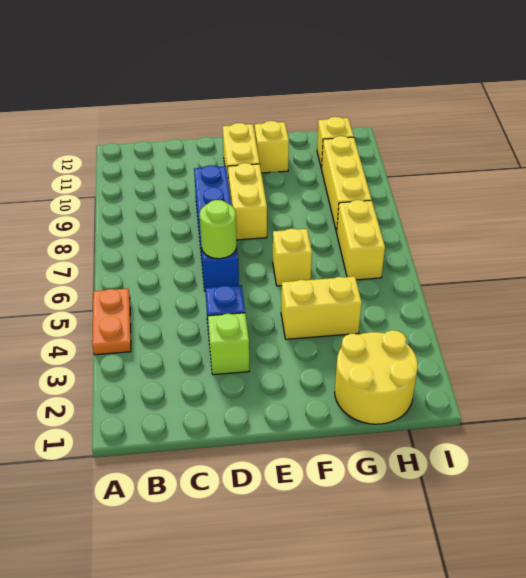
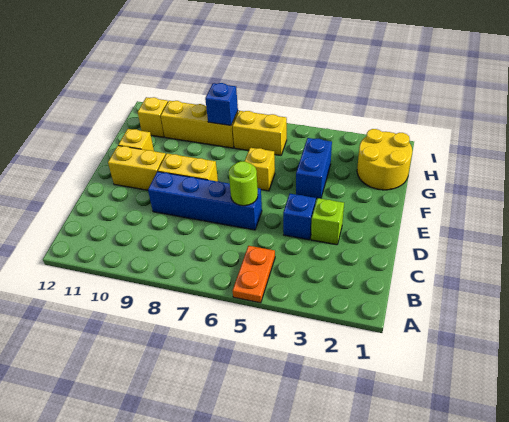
orange plate A4:A5 level 1 -> orange plate A5:B5 level 1
yellow brick F4:G4 level 1 -> blue brick F4:G4 level 1
none -> blue brick H8 level 2

